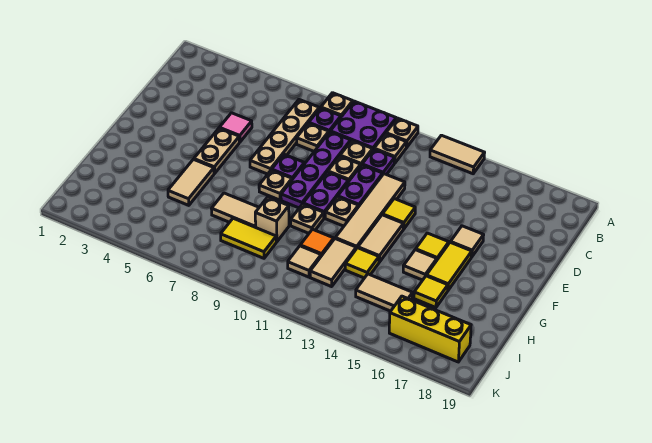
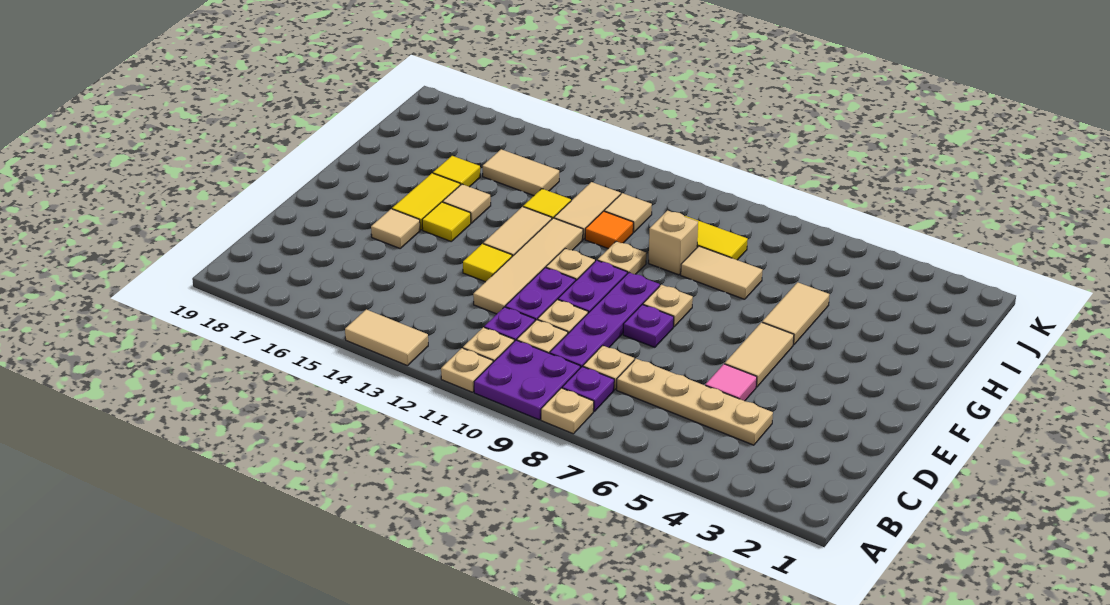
tan plate B7:E7 level 1 -> tan plate C4:C7 level 1
tan plate E5:F5 level 1 -> tan tile E5:F5 level 1
yellow brick J16:J18 level 1 -> none

